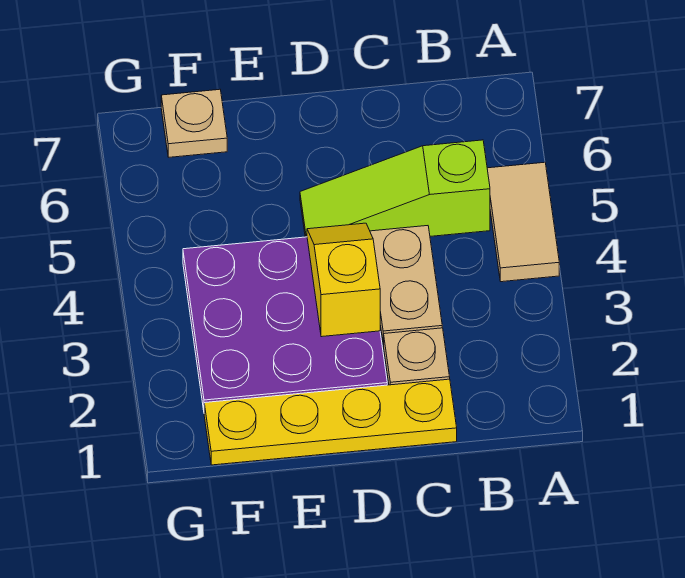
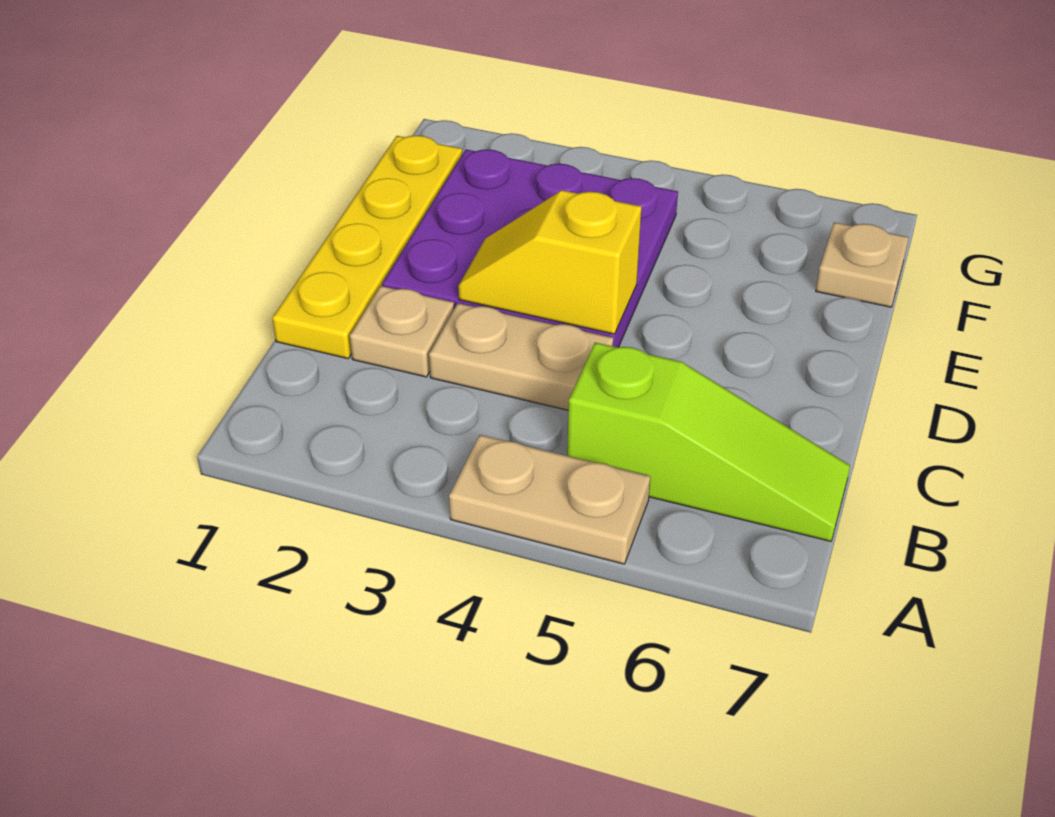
tan tile A4:A5 level 1 -> tan plate A4:A5 level 1
lime slope B5:D5 level 1 top B -> lime slope B5:B7 level 1 top 5
yellow slope D3:D4 level 2 top 3 -> yellow slope D3:D4 level 2 top 4

